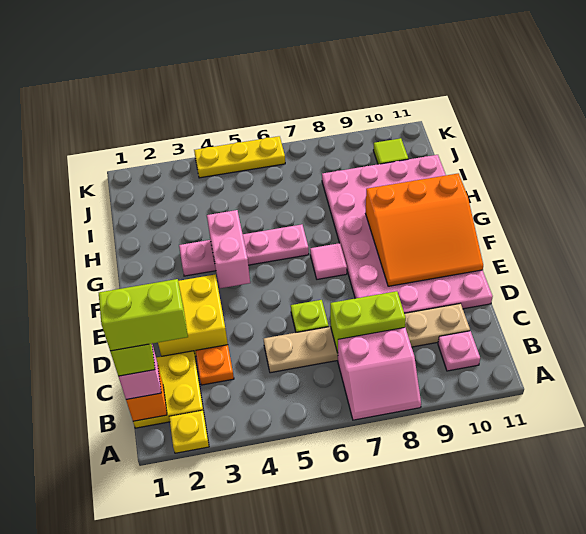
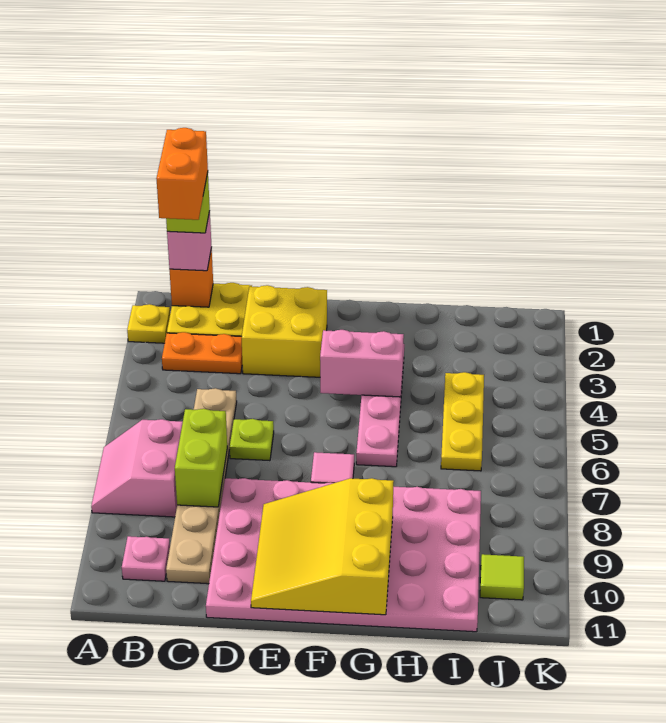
lime brick B1:B2 level 5 -> orange brick B1:B2 level 5
orange plate C3 level 1 -> orange plate B3:C3 level 1
orange slope E9:G11 level 2 top G -> yellow slope E9:G11 level 2 top G
yellow plate K4:K6 level 1 -> yellow plate I4:I6 level 1

